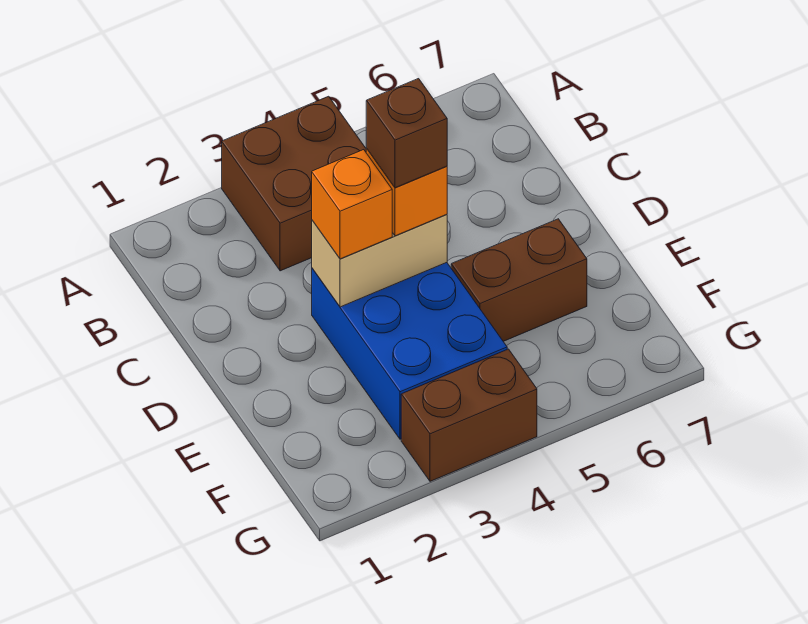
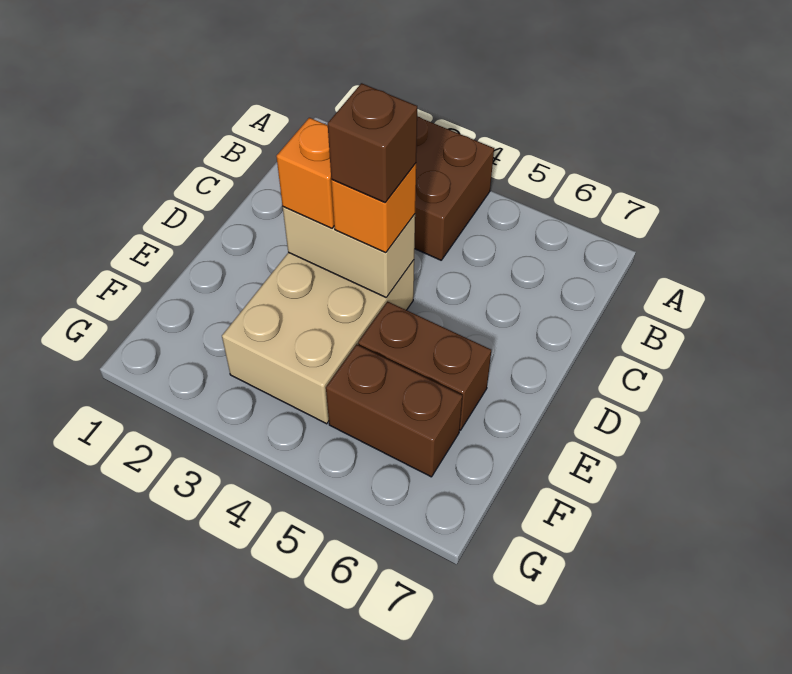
blue brick D3:F4 level 1 -> tan brick D3:F4 level 1
brown brick G3:G4 level 1 -> brown brick F5:F6 level 1

